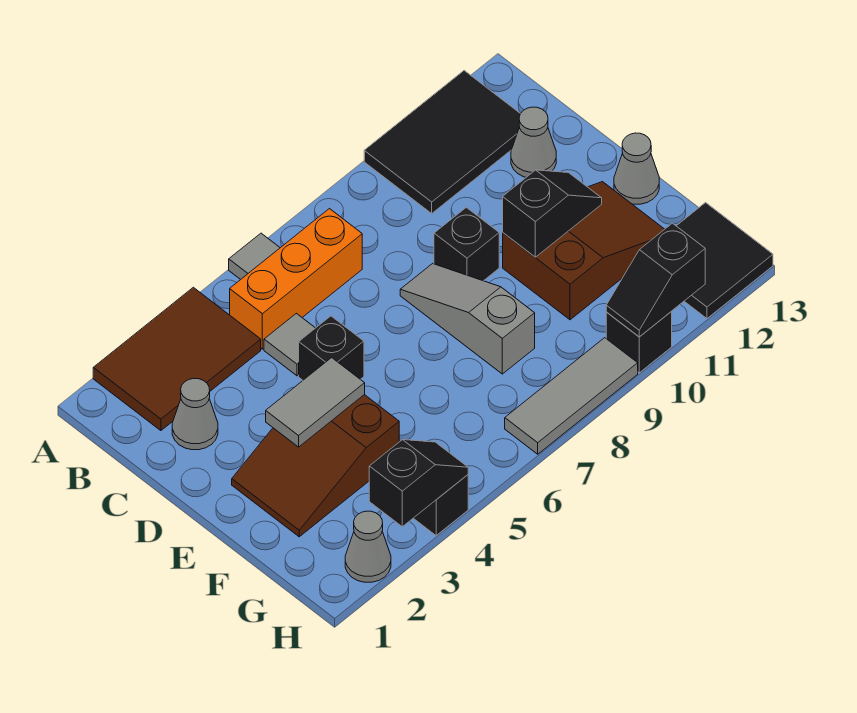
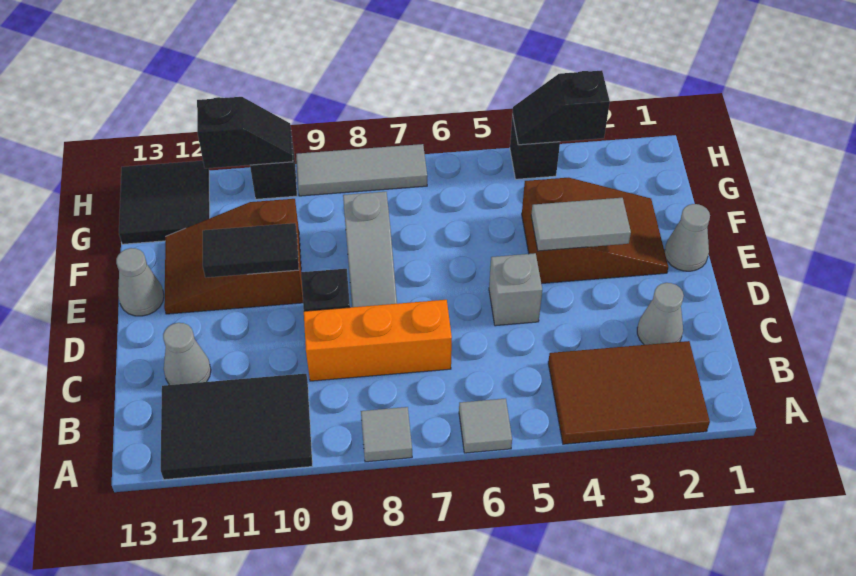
orange brick B5:B7 level 1 -> orange brick C7:C9 level 1
grey tile C5 level 1 -> grey tile A8 level 1
black brick D5 level 1 -> grey brick D5 level 1
black slope E10:E11 level 2 top 10 -> black tile E10:E11 level 2
grey cone H2 level 1 -> grey cone E1 level 1

